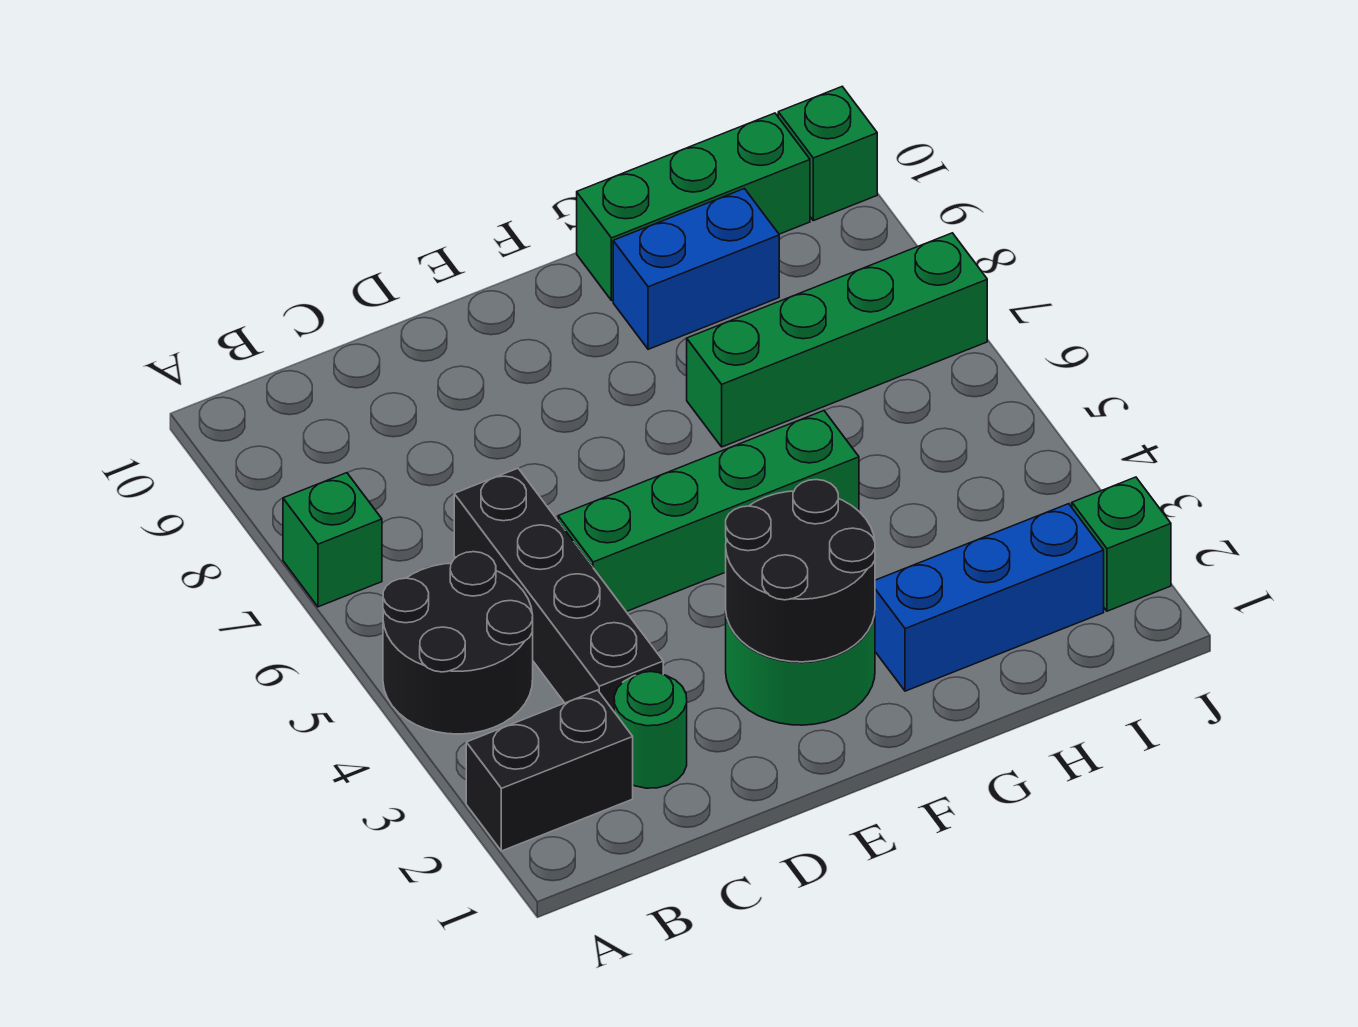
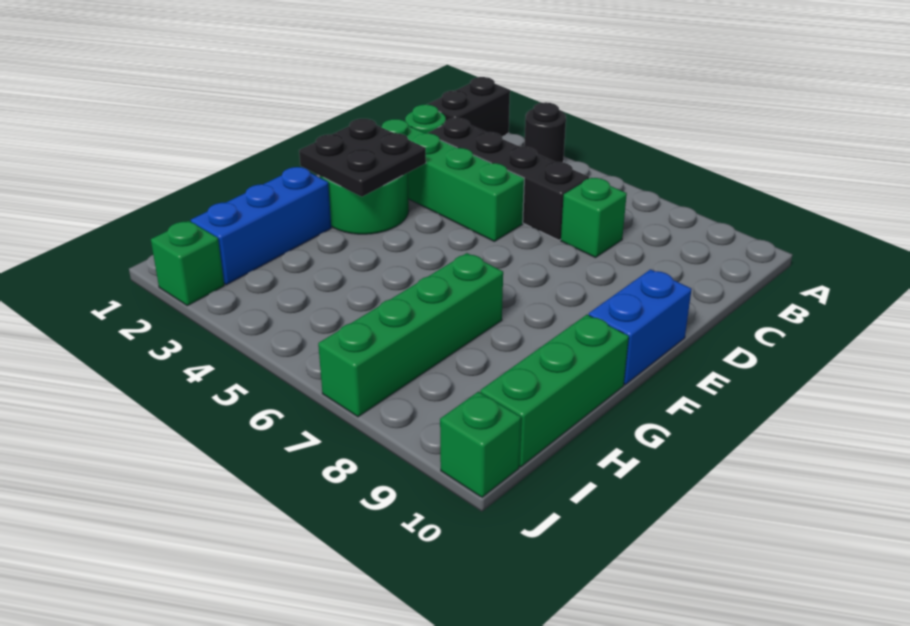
black round brick A4:B5 level 1 -> black round brick A4 level 1
green brick A7 level 1 -> green brick C7 level 1
green brick D5:G5 level 1 -> green brick D2:D5 level 1
black round brick E2:F3 level 2 -> black plate E2:F3 level 2
blue brick G9:H9 level 1 -> blue brick E10:F10 level 1

